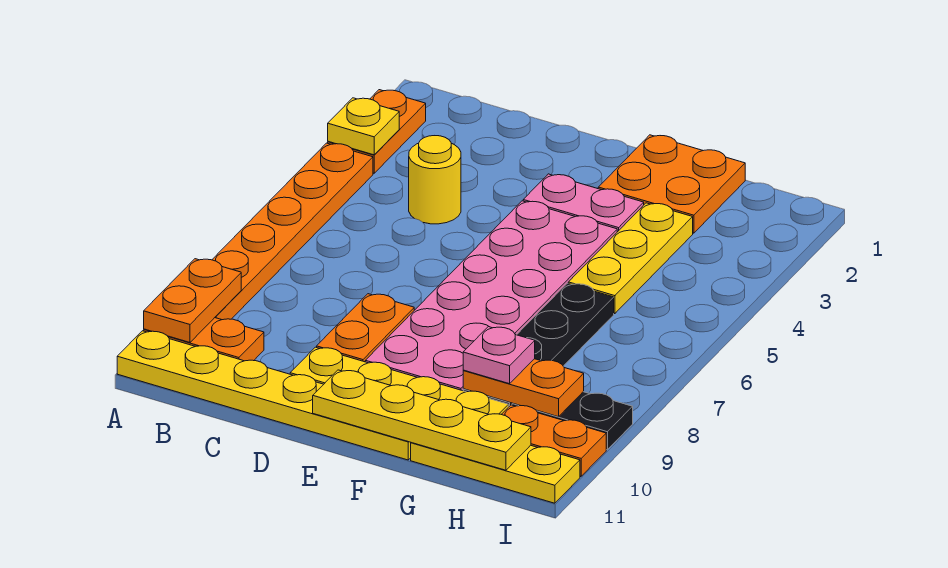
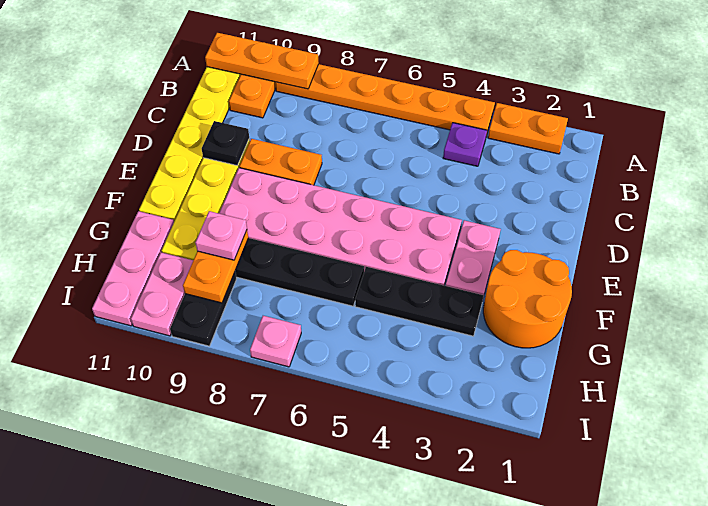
yellow plate A3 level 2 -> none
orange plate A9:A10 level 2 -> orange plate A9:A11 level 2
none -> purple plate B4 level 1
yellow round brick C4 level 1 -> none
none -> black plate D10 level 2
yellow plate E11:H11 level 2 -> none
orange plate F1:G2 level 1 -> orange round brick F1:G2 level 1
yellow plate G3:G5 level 1 -> black plate G3:G5 level 1
yellow plate G11:I11 level 1 -> pink plate G11:I11 level 1
orange plate H10:I10 level 1 -> pink plate H10:I10 level 1
none -> pink plate I7 level 1

